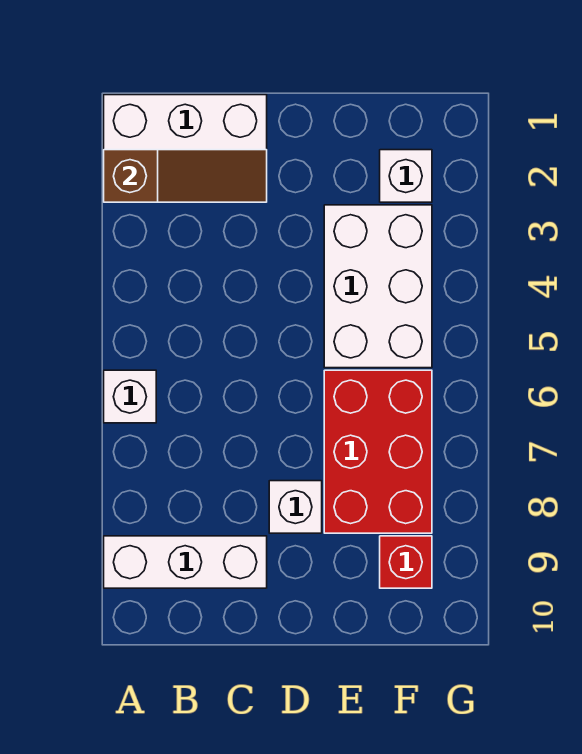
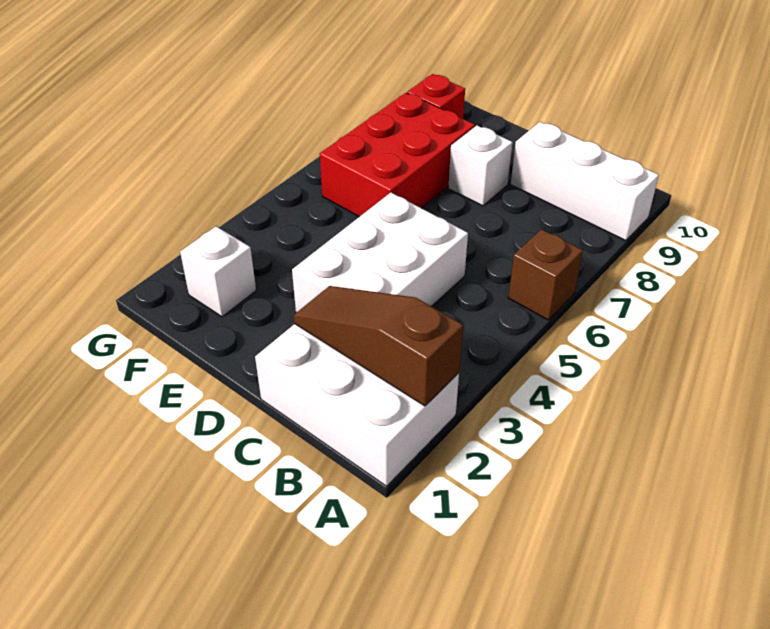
white brick A6 level 1 -> brown brick A6 level 1
white brick E3:F5 level 1 -> white brick C3:D5 level 1

